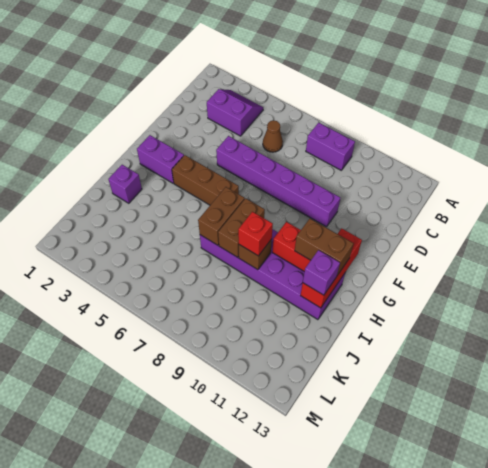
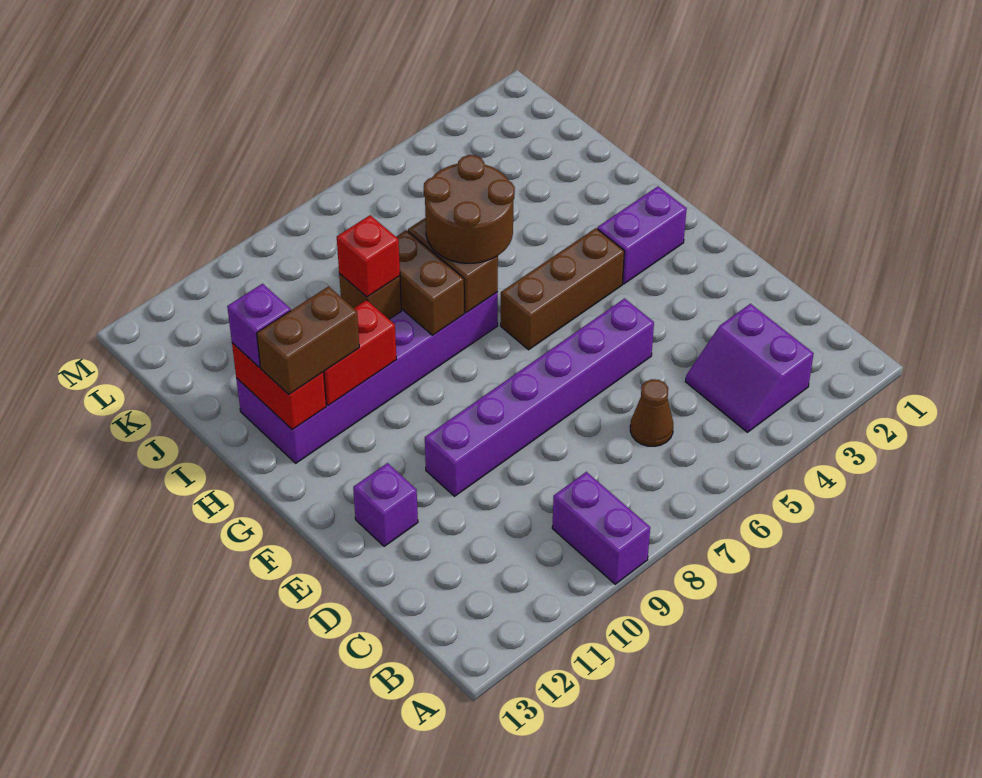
purple slope B3:C4 level 1 top C -> purple slope B3:C4 level 1 top 3
purple brick B8:B9 level 1 -> purple brick A9:B9 level 1
red brick G12:I12 level 2 -> red brick H12:I12 level 2
none -> brown round brick H6:I7 level 3
purple brick I2 level 1 -> purple brick E12 level 1

